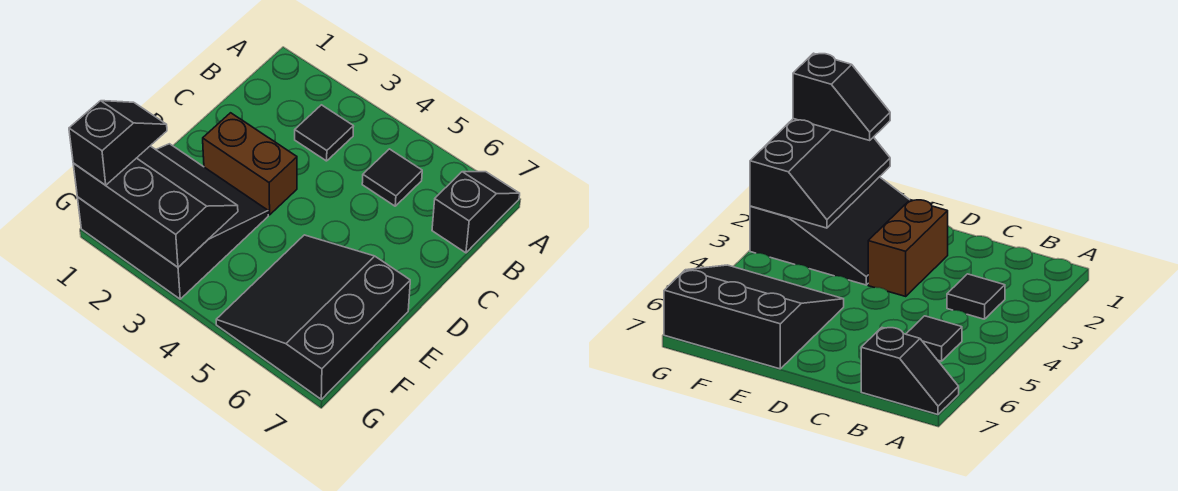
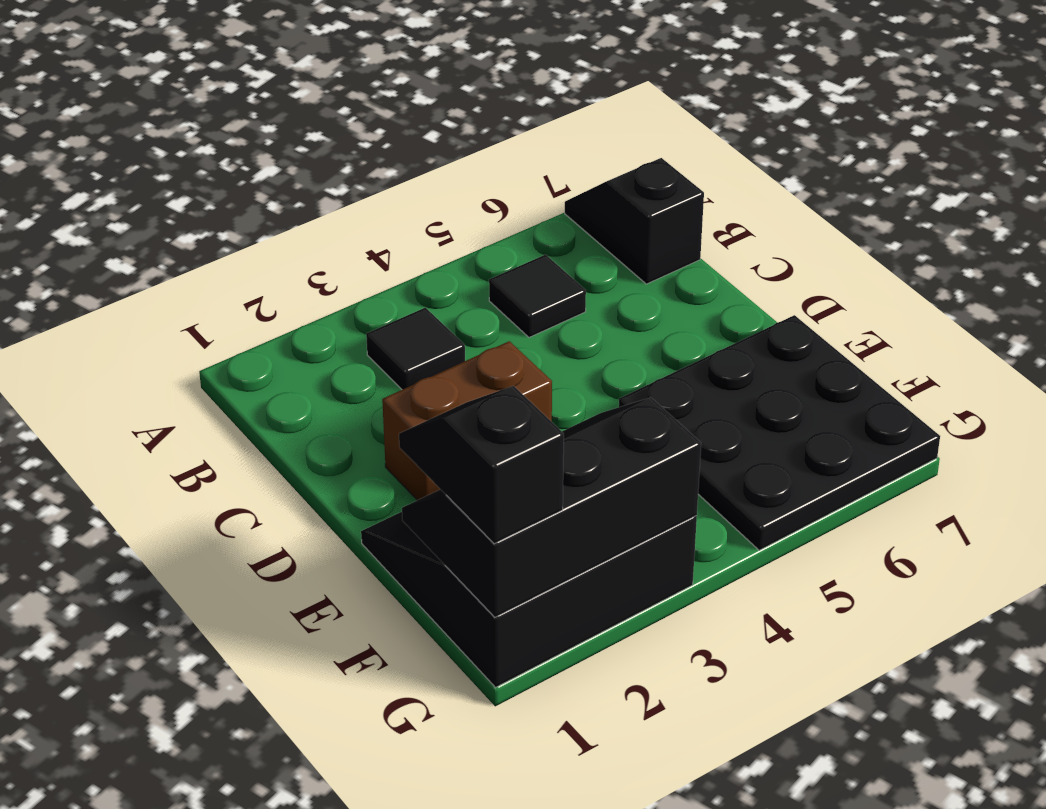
black slope E5:G7 level 1 top 7 -> black plate E5:G7 level 1

